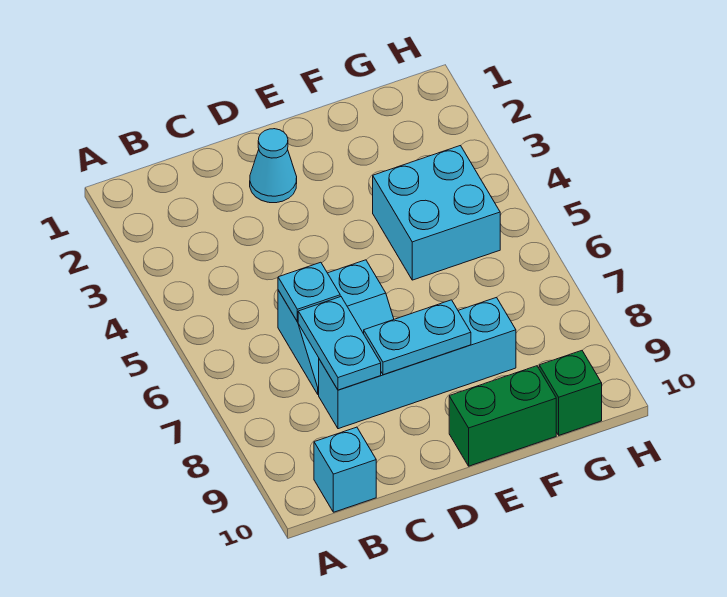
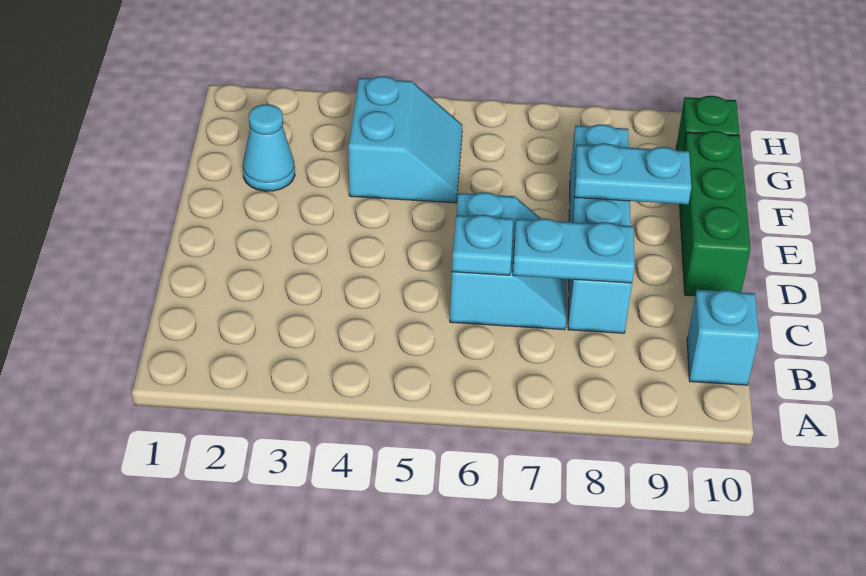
cyan cone D2 level 1 -> cyan cone F2 level 1
cyan plate D8:E8 level 2 -> cyan plate E8:E9 level 2
green brick E10:F10 level 1 -> green brick D10:F10 level 1
cyan brick F4:G5 level 1 -> cyan slope F4:G5 level 1 top 4

